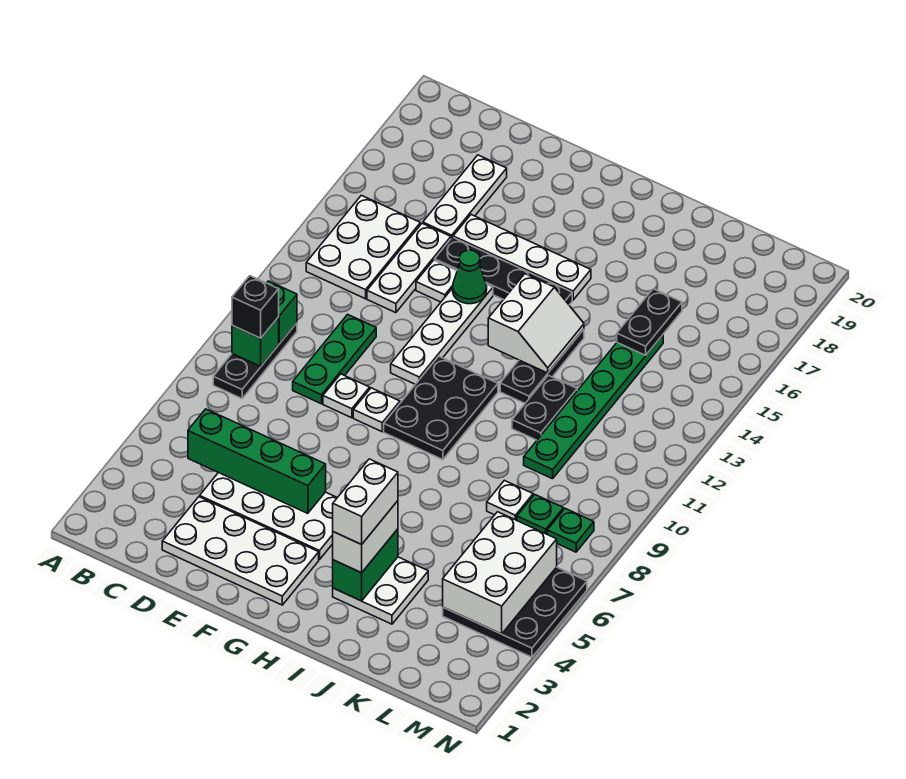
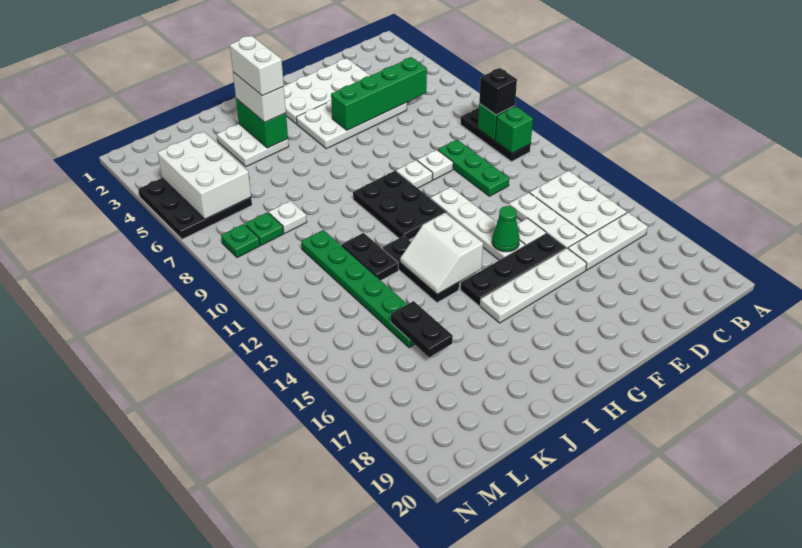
white plate D16:D18 level 1 -> white plate B16:D16 level 1

